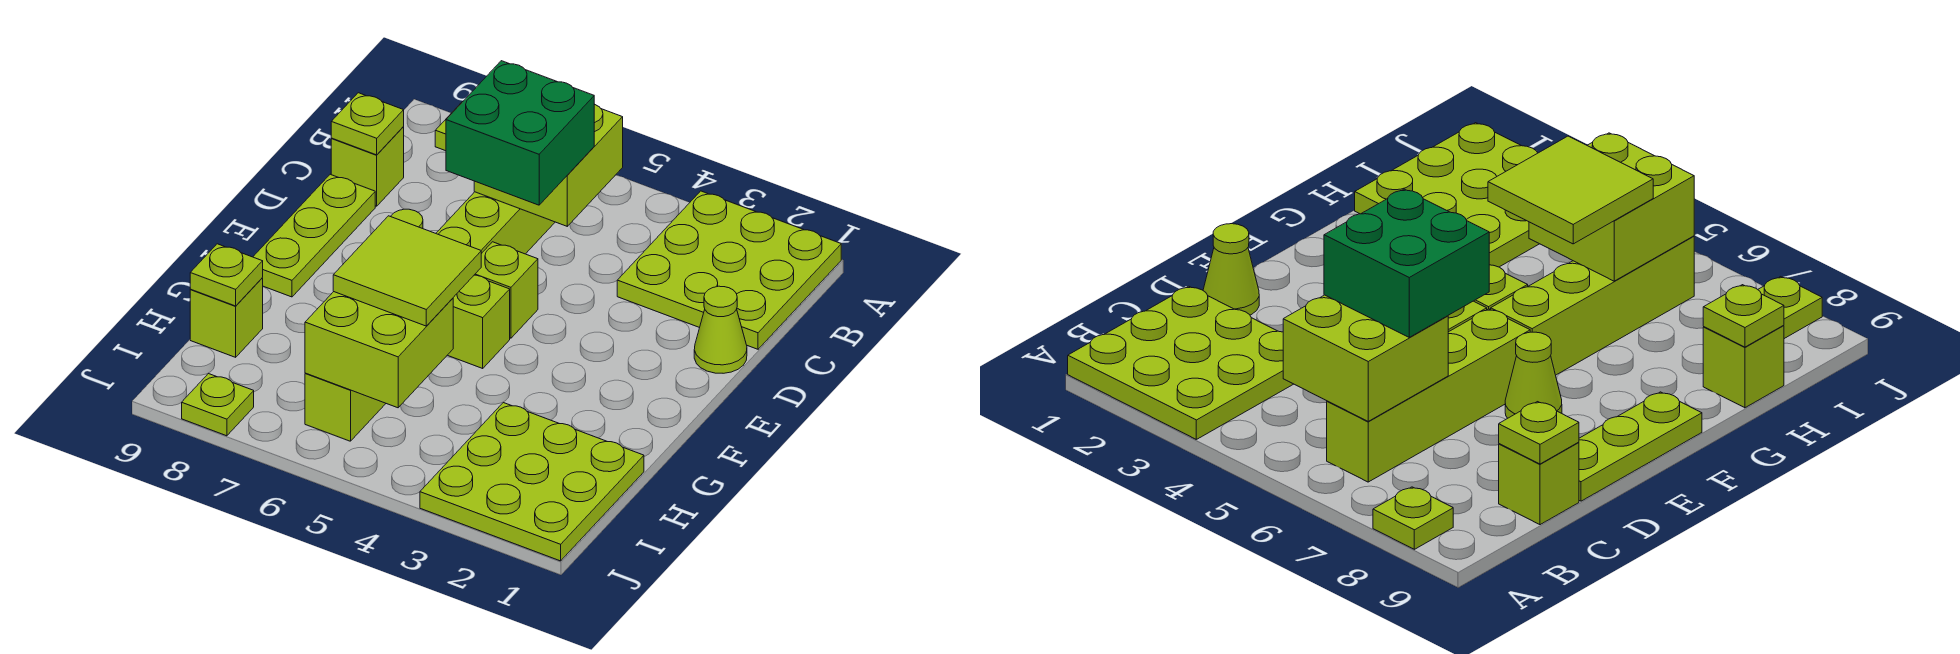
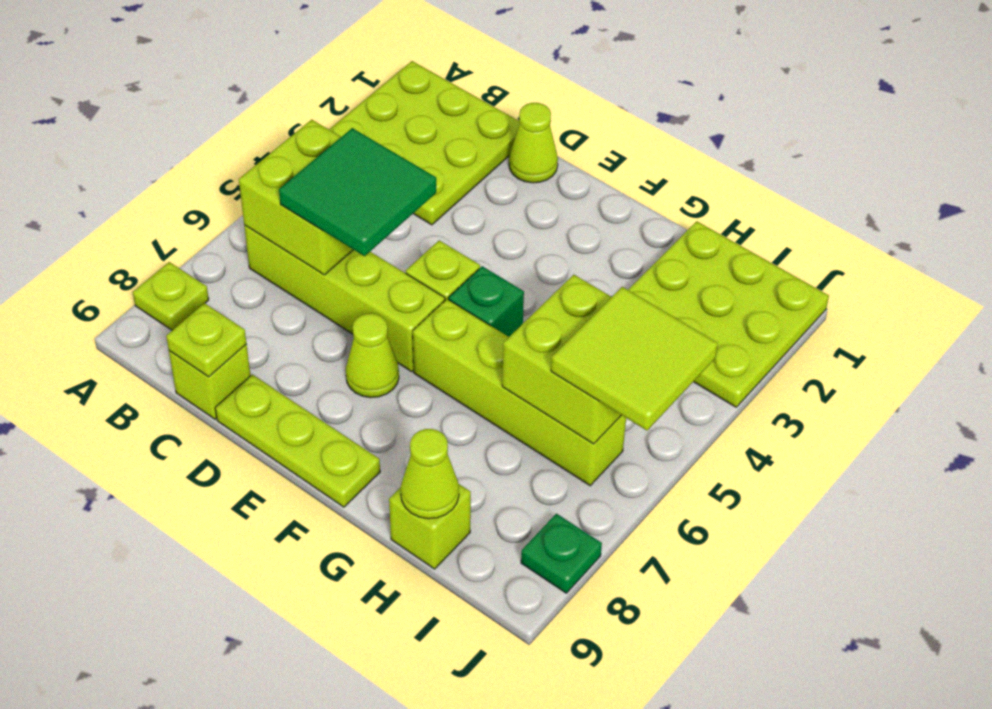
green brick C5:D6 level 3 -> green tile C5:D6 level 3
lime brick F5 level 1 -> green brick F5 level 1
lime tile G5:H6 level 3 -> lime tile I5:J6 level 3
lime plate H9 level 2 -> lime cone H9 level 2
lime plate J8 level 1 -> green plate J8 level 1

